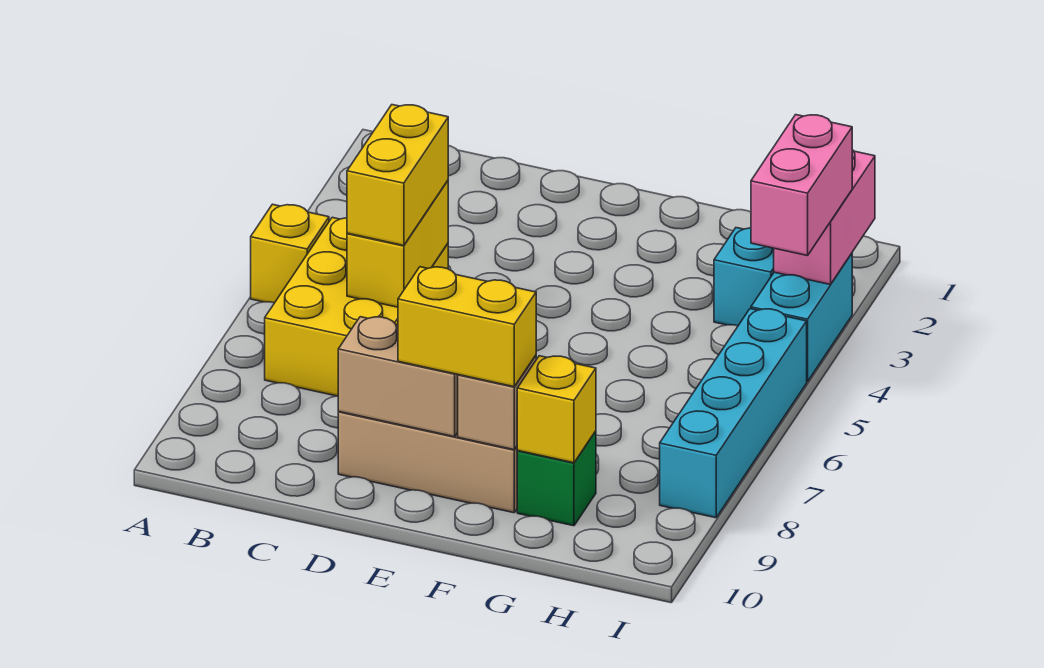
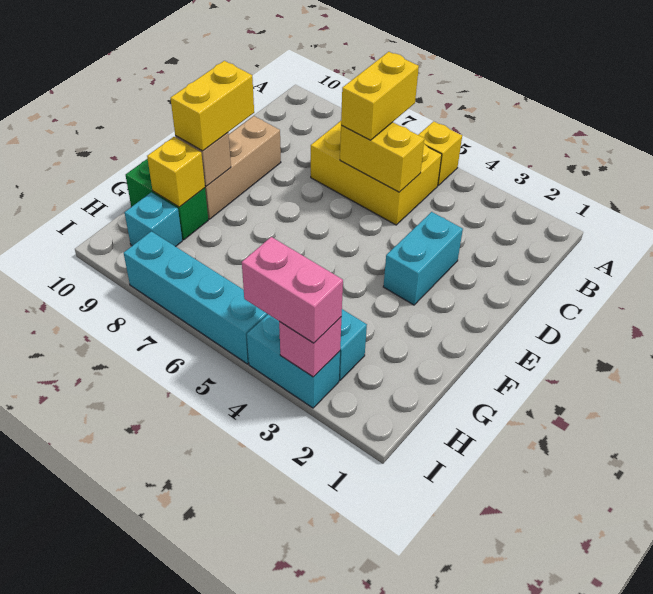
yellow brick C5:C6 level 3 -> yellow brick B6:C6 level 3
none -> cyan brick D3:E3 level 1
tan brick D9:E9 level 2 -> none
green brick G9 level 1 -> green brick G9:G10 level 1
none -> cyan brick H9 level 1
pink brick I2:I3 level 2 -> pink brick I3 level 2

